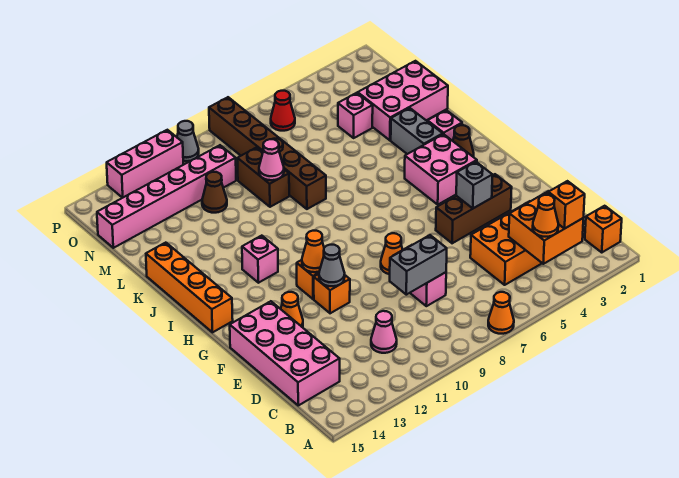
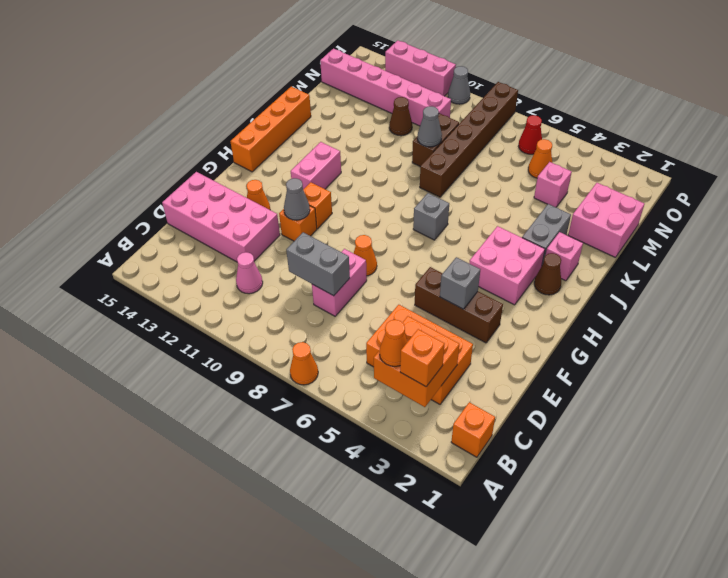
pink brick C14:F15 level 1 -> pink brick D12:E15 level 1
orange cone G11 level 2 -> orange cone N5 level 1
none -> grey brick I7 level 1
pink brick I12 level 1 -> pink brick H12:I12 level 1
pink brick L1:M3 level 1 -> pink brick L1:M2 level 1
pink cone L9 level 2 -> grey cone L9 level 2

